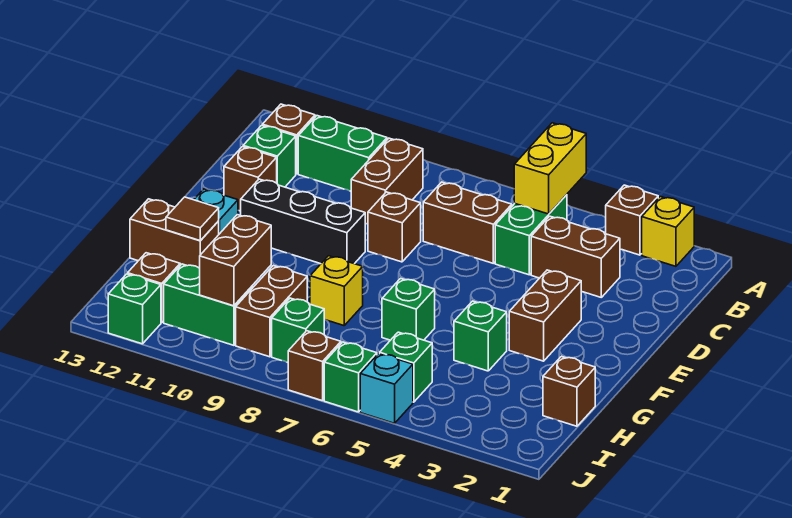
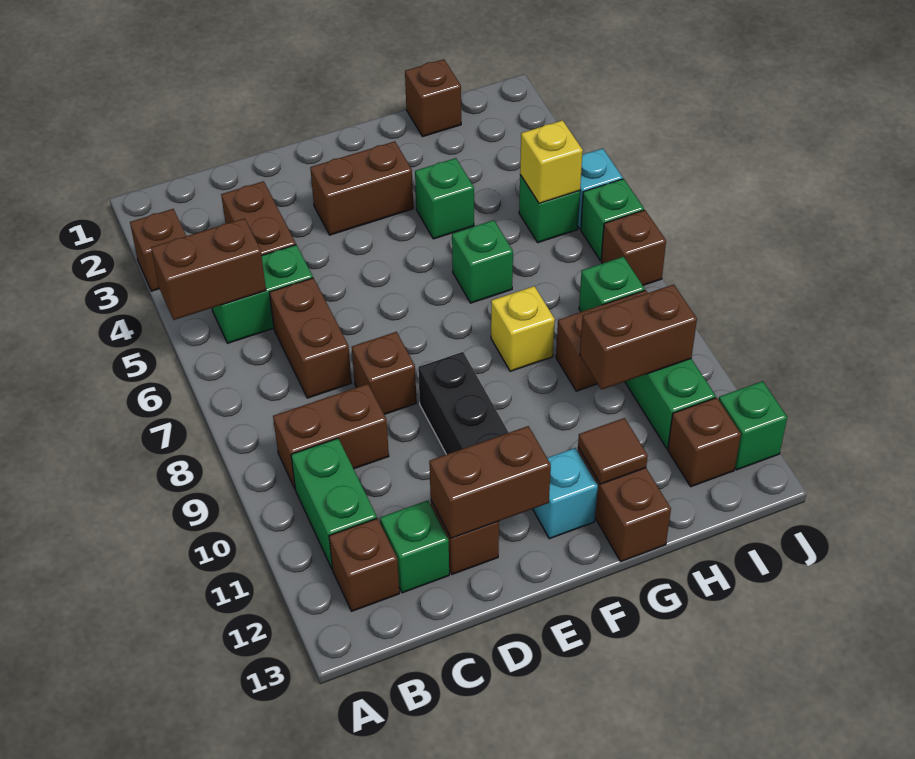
yellow brick A2 level 1 -> yellow brick I5 level 2
yellow brick A5:B5 level 2 -> brown brick A5:B5 level 2
none -> brown brick D12:E12 level 2

